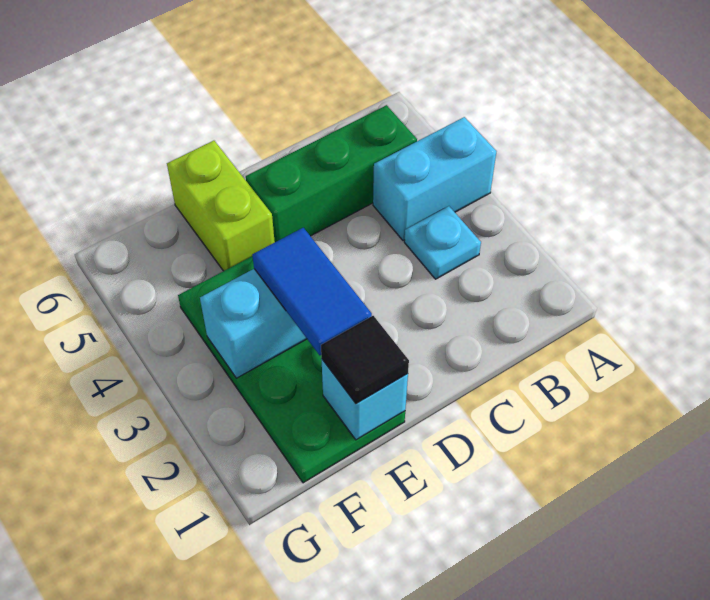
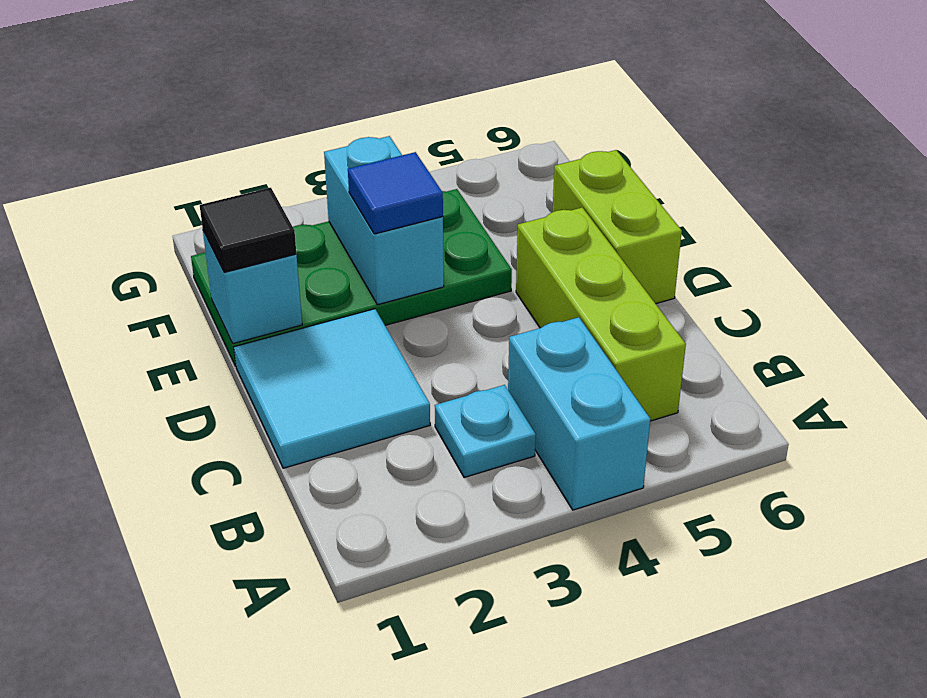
green brick B5:D5 level 1 -> lime brick B5:D5 level 1
none -> cyan tile C1:D2 level 1
blue tile E2:E3 level 3 -> blue tile E3 level 3
lime brick E5:E6 level 1 -> lime brick D6:E6 level 1

